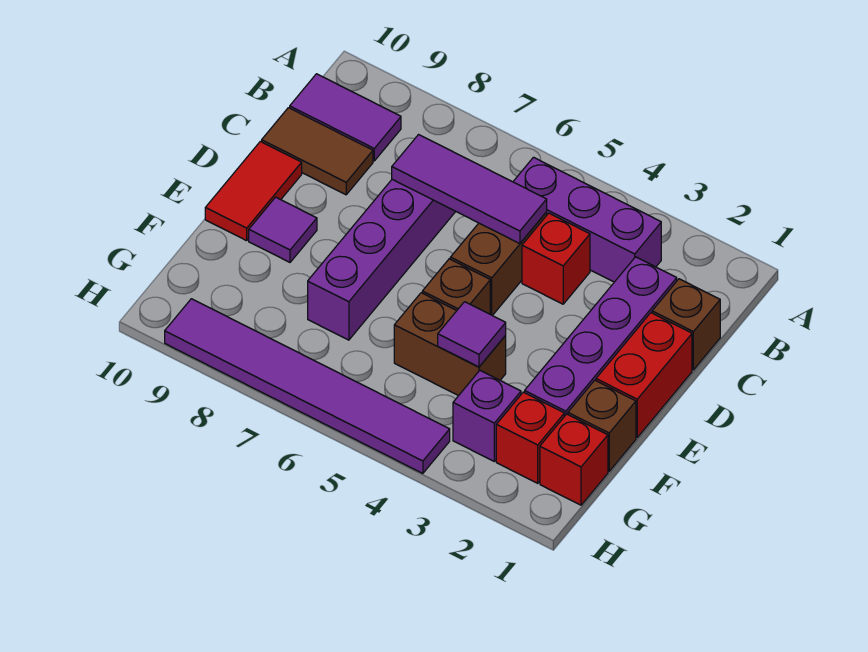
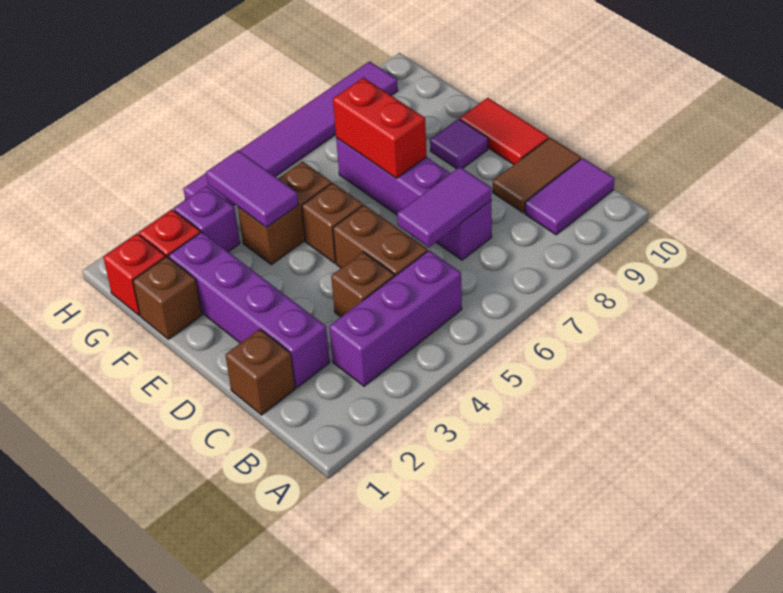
red brick C4 level 1 -> brown brick C4 level 1
purple tile C5:C7 level 2 -> purple tile C6:C7 level 2
red brick D1:E1 level 1 -> red brick E7:F7 level 2
purple tile F4 level 2 -> purple tile F4:G4 level 2

